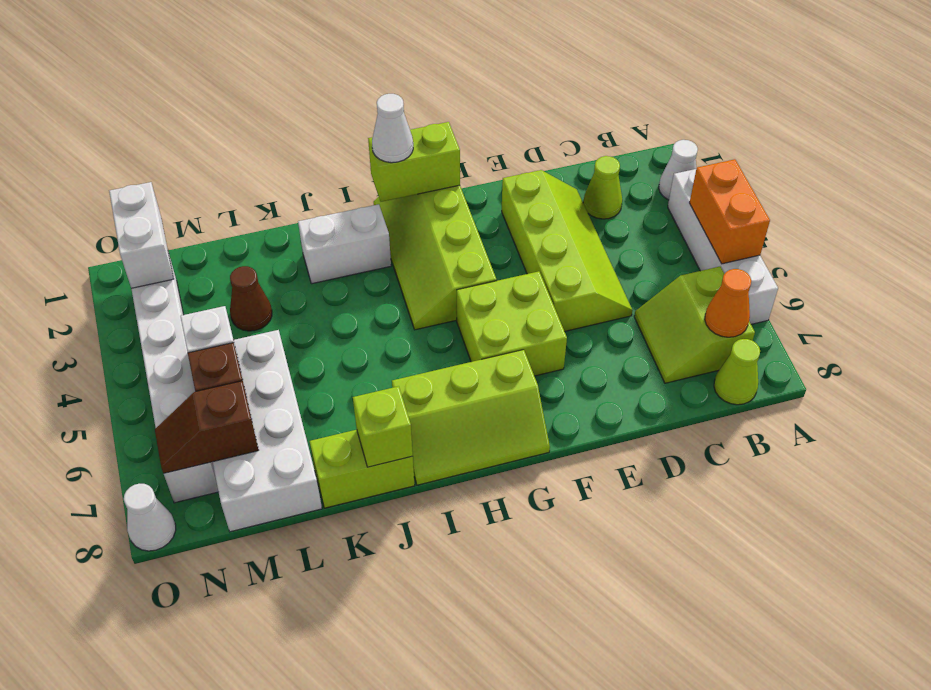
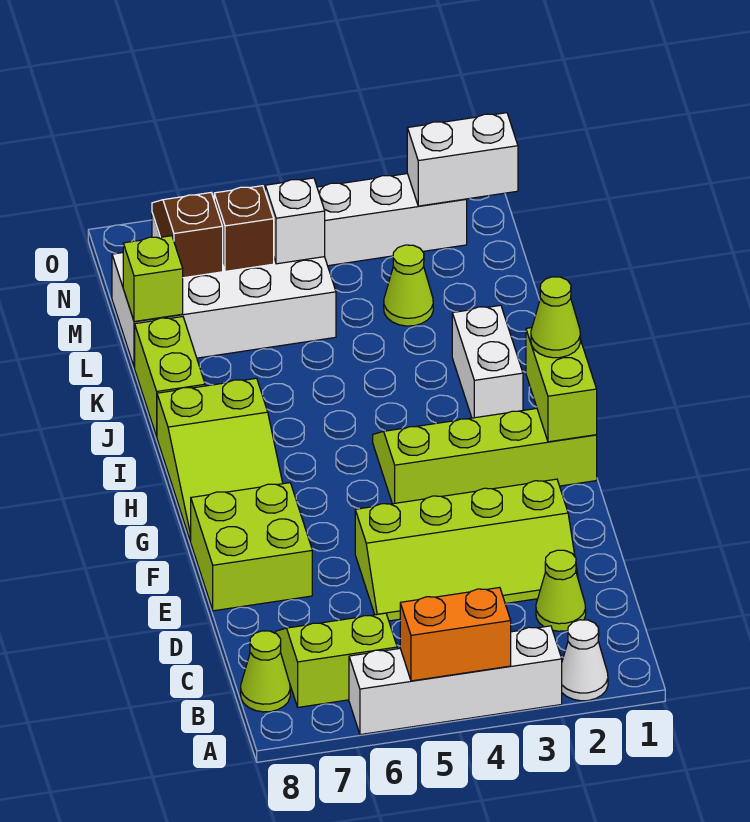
orange cone B7 level 2 -> none
lime brick F5:G6 level 1 -> lime brick E7:F8 level 1
lime slope G7:I8 level 1 top 7 -> lime slope G7:I8 level 1 top I
white cone H1 level 3 -> lime cone H1 level 3
lime brick J8 level 2 -> lime brick L8 level 2
brown cone L3 level 1 -> lime cone L3 level 1
white cone O8 level 1 -> none

